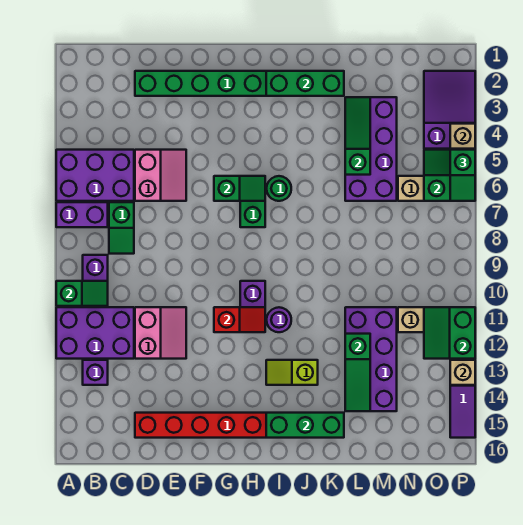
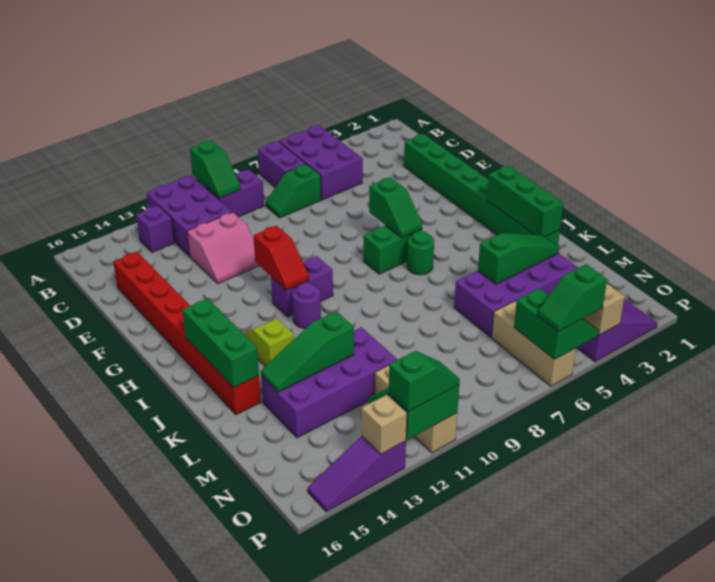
pink slope D5:E6 level 1 top D -> none
none -> green slope P11:P12 level 3 top 12

